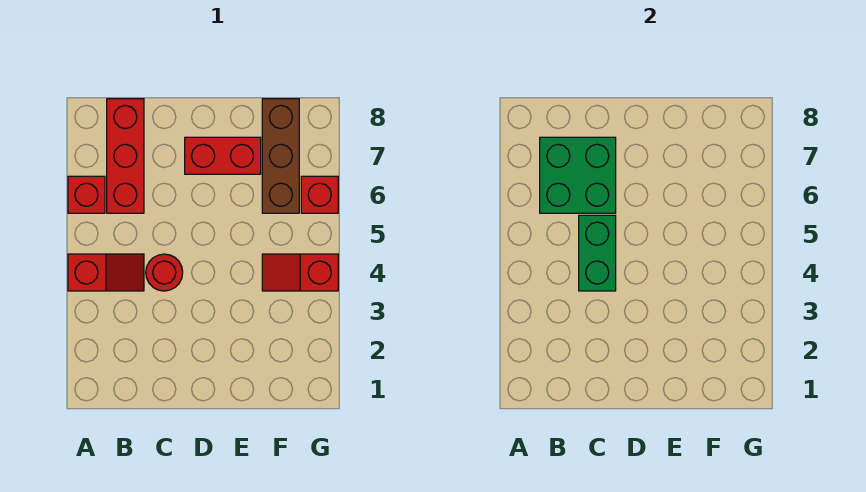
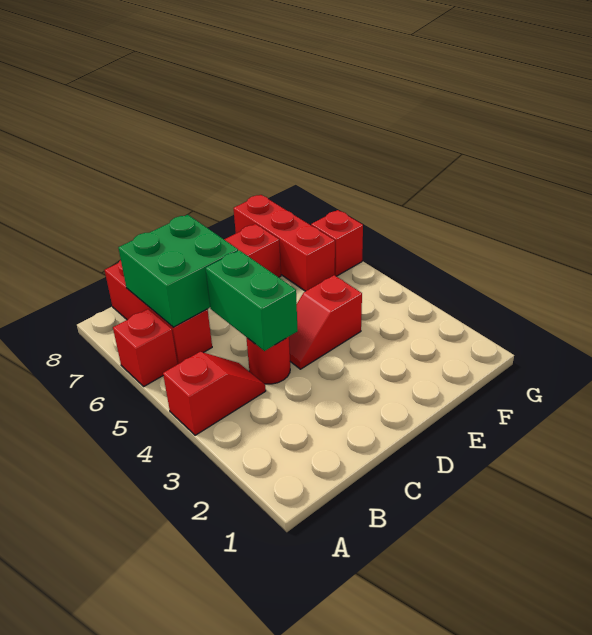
red slope F4:G4 level 1 top G -> red slope D4:E4 level 1 top E
brown brick F6:F8 level 1 -> red brick F6:F8 level 1

